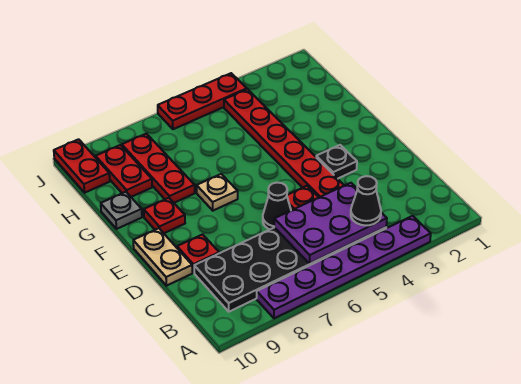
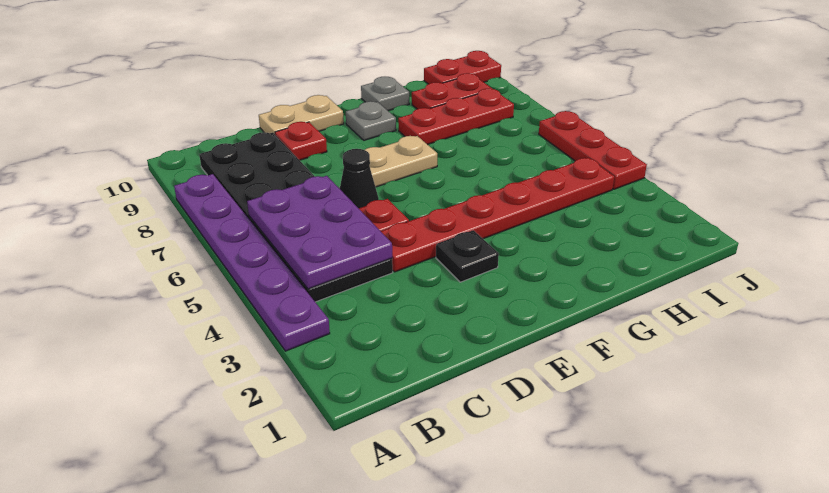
black cone B4 level 3 -> none
tan plate F7 level 1 -> tan plate E7:F7 level 1
red plate F9 level 1 -> grey plate F9 level 1

